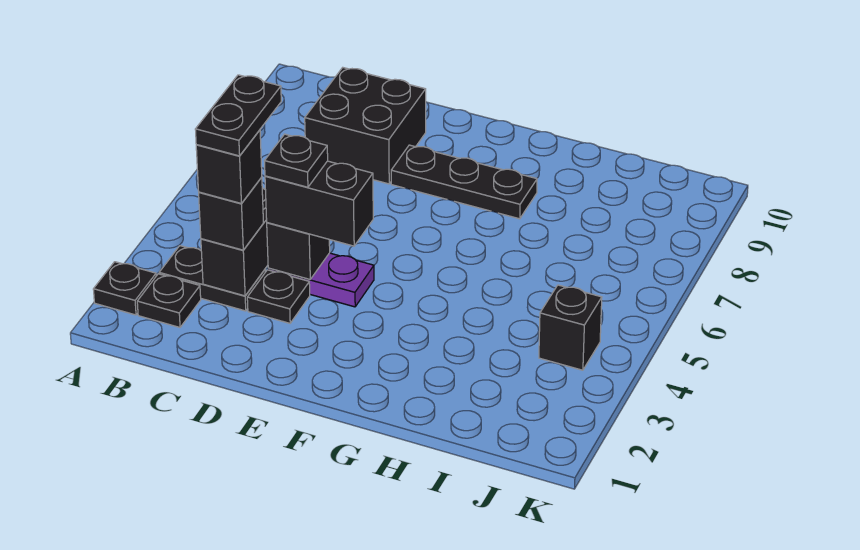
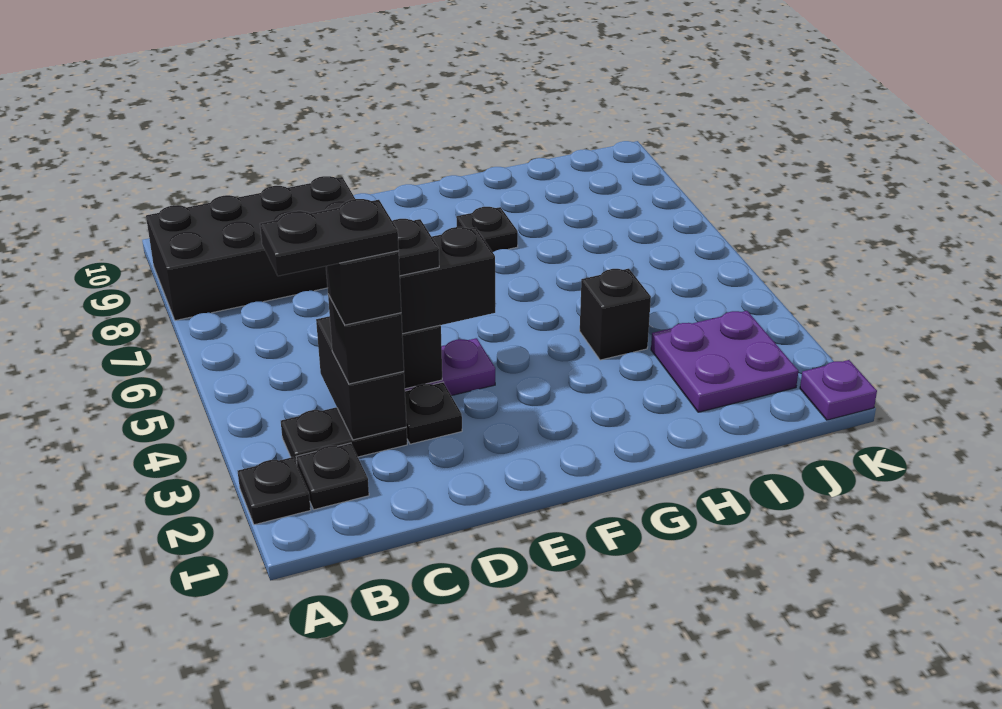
black plate C3:C4 level 5 -> black plate B3:C3 level 5
black brick C8:D9 level 1 -> black brick A8:D9 level 1
black plate E8:G8 level 1 -> black plate G8 level 1
none -> purple plate I2:J3 level 1
black brick J4 level 1 -> black brick H4 level 1
none -> purple plate K1 level 1

